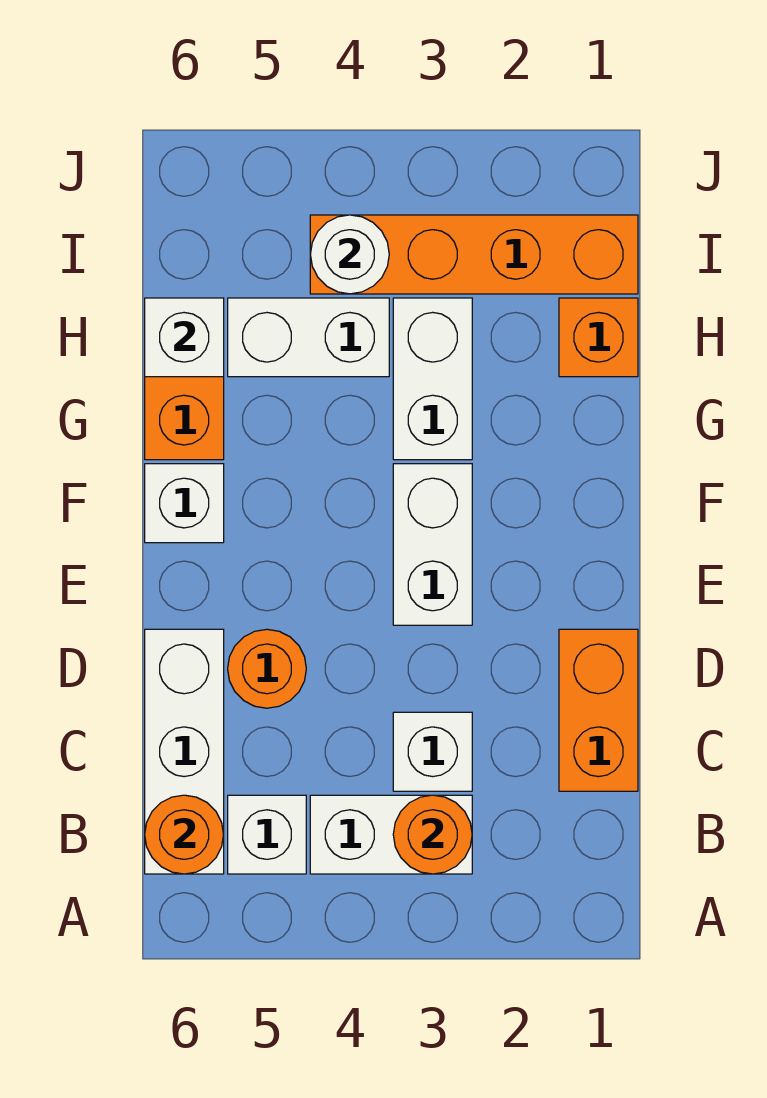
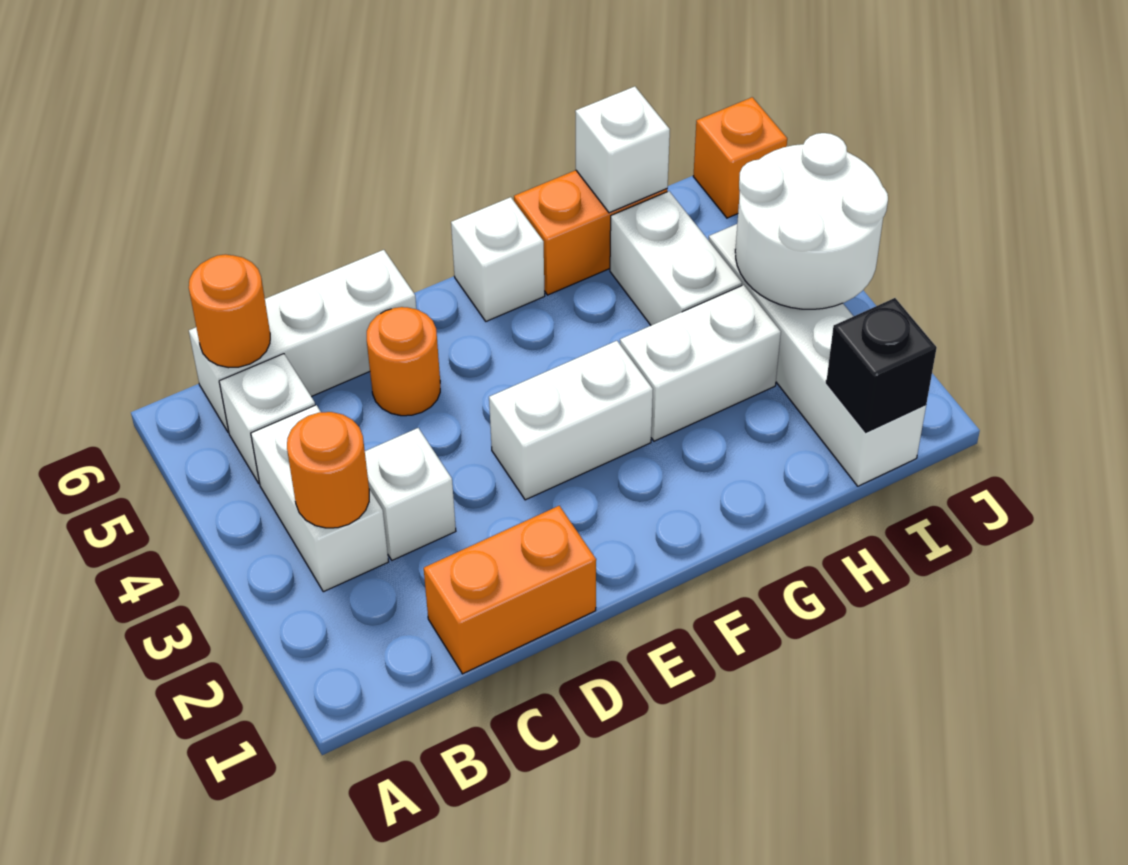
orange brick H1 level 1 -> orange brick J6 level 1
orange brick I1:I4 level 1 -> white brick I1:I4 level 1
none -> black brick I1 level 2
white round brick I4 level 2 -> white round brick I3:J4 level 2

